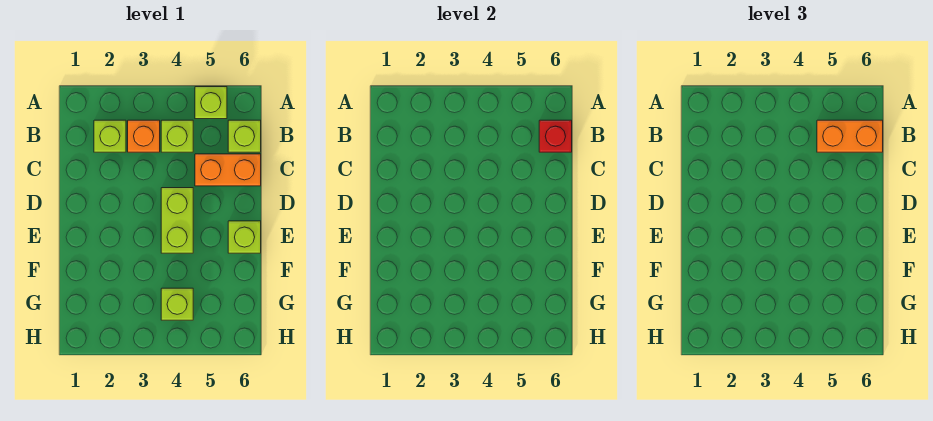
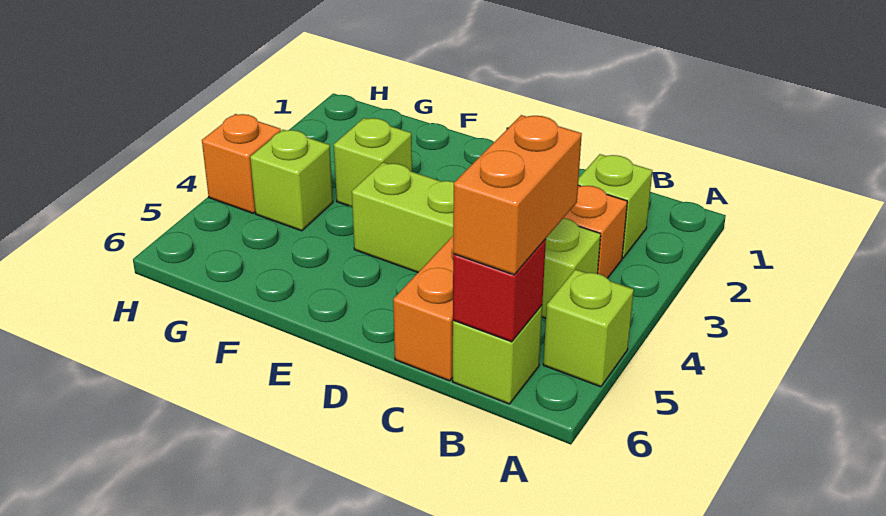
lime brick E6 level 1 -> lime brick F3 level 1
none -> orange brick H4 level 1

